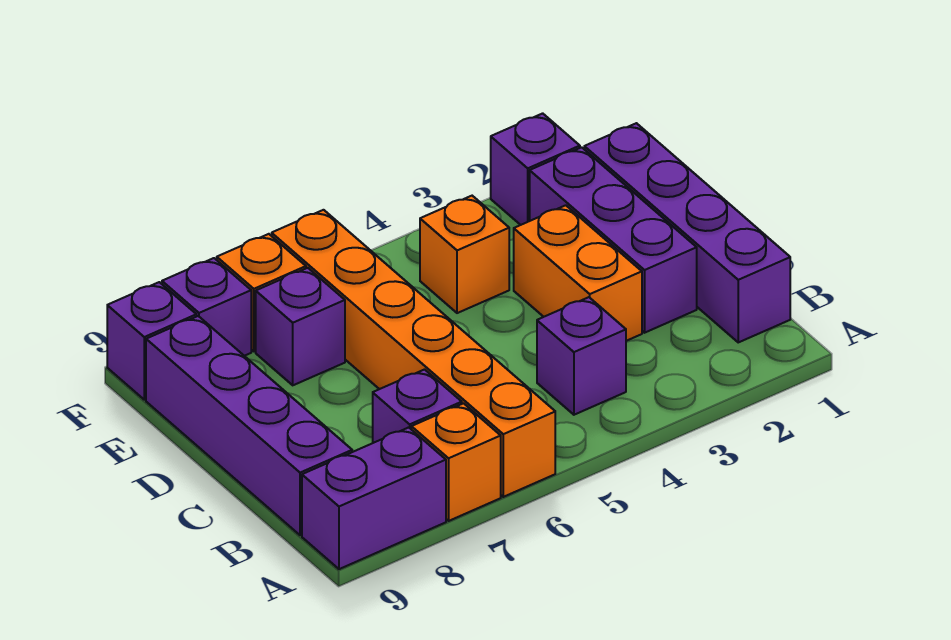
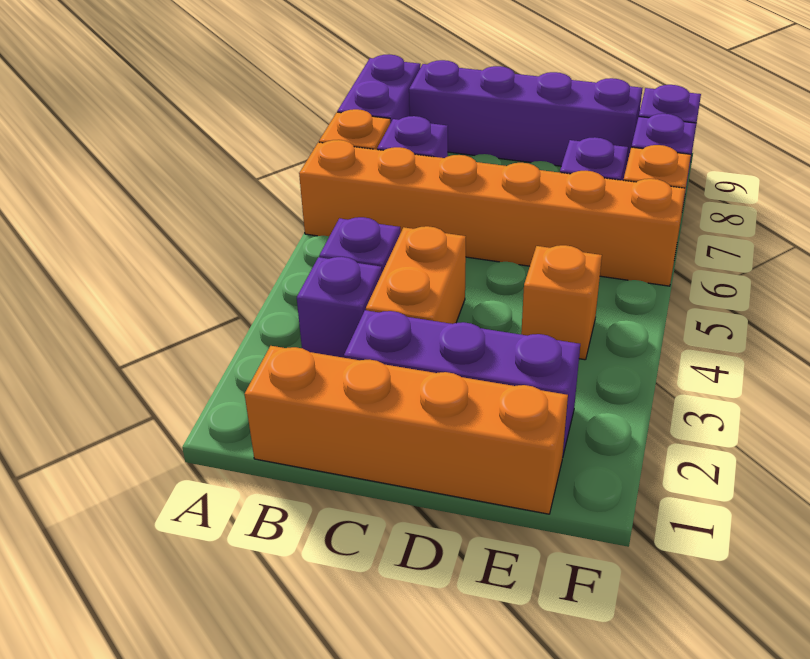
purple brick B1:E1 level 1 -> orange brick B1:E1 level 1
orange brick C3:D3 level 1 -> orange brick C3:C4 level 1
purple brick F2 level 1 -> purple brick B3 level 1

